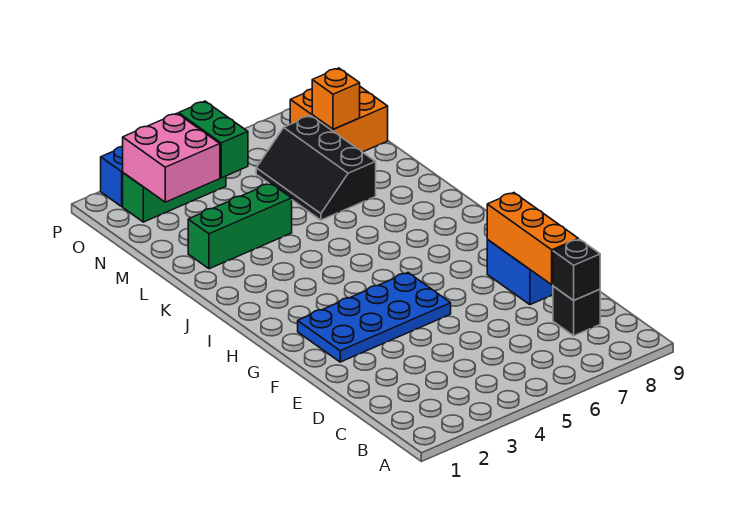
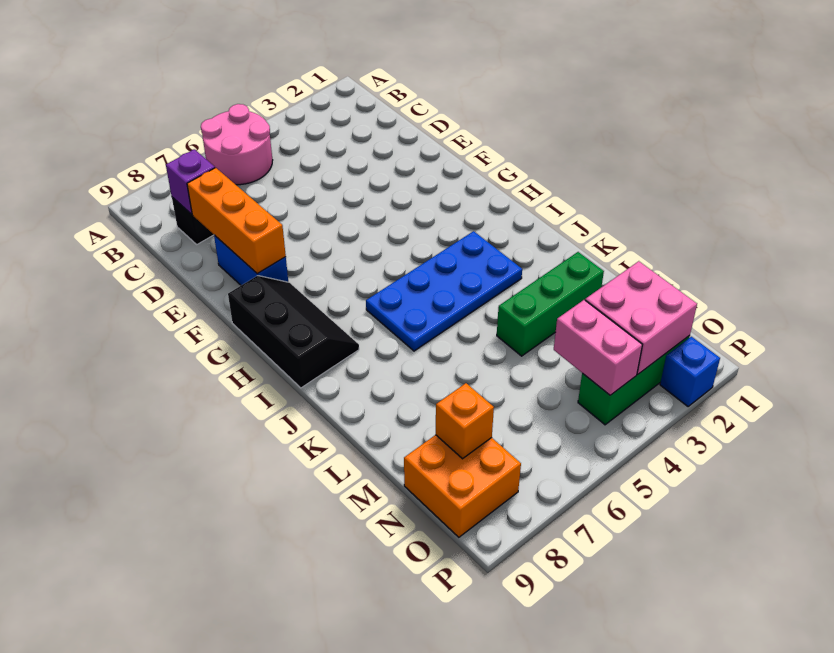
none -> pink round brick A5:B6 level 1
black brick C8 level 2 -> purple brick C8 level 2
blue plate F2:G5 level 1 -> blue plate I3:J6 level 1
black slope L6:N7 level 1 top 7 -> black slope G8:I9 level 1 top 9
green brick N4:O4 level 2 -> pink brick N4:O4 level 2

